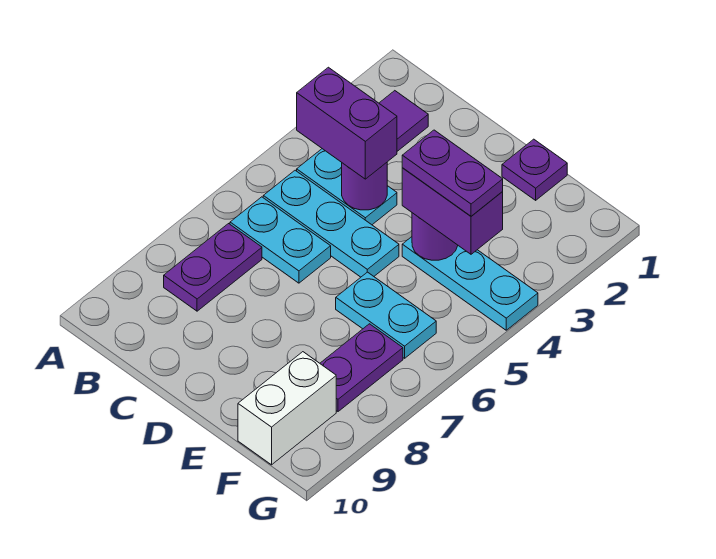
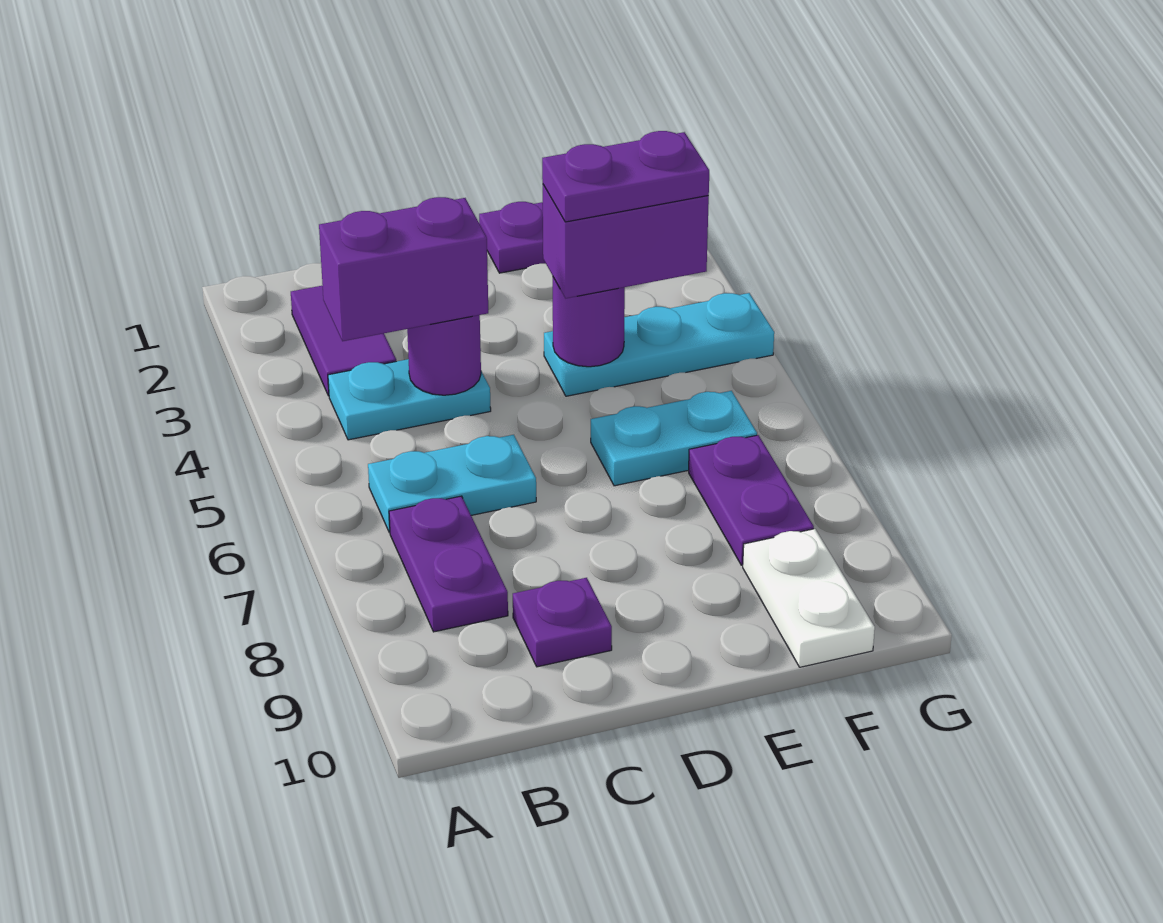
cyan plate B5:D5 level 1 -> none
none -> purple plate C9 level 1
white brick F9:F10 level 1 -> white plate F9:F10 level 1

